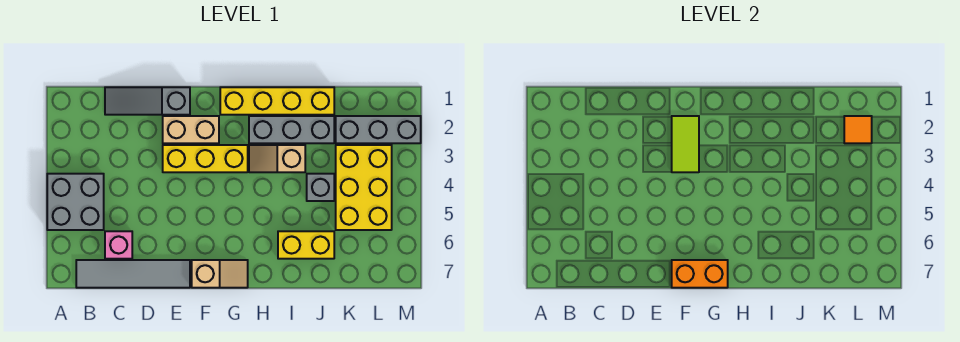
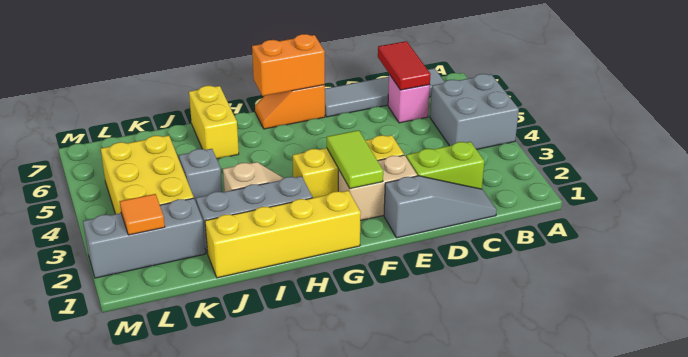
none -> lime brick C2:D2 level 1
none -> red tile C6:C7 level 2
tan slope F7:G7 level 1 top F -> orange slope F7:G7 level 1 top F
yellow brick I6:J6 level 1 -> yellow brick I6:I7 level 1

